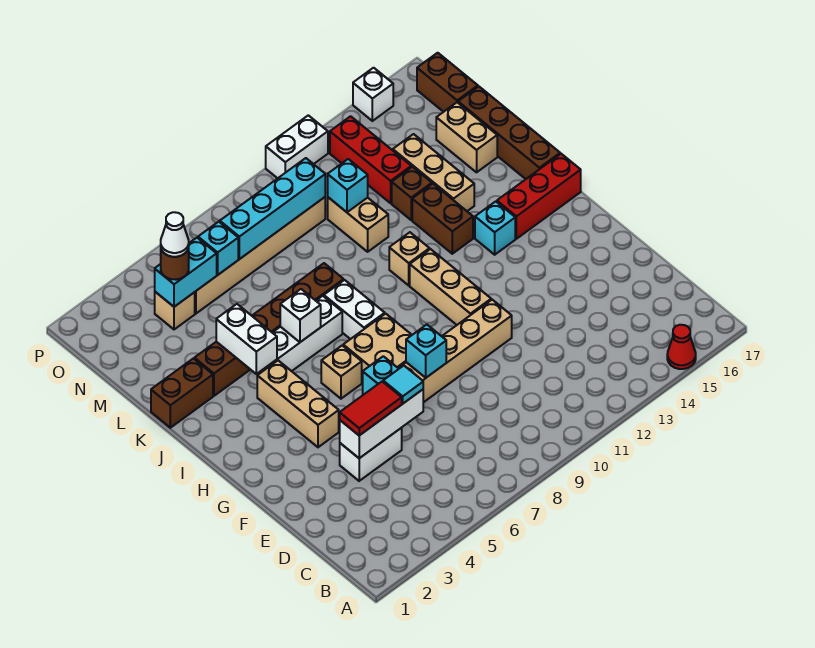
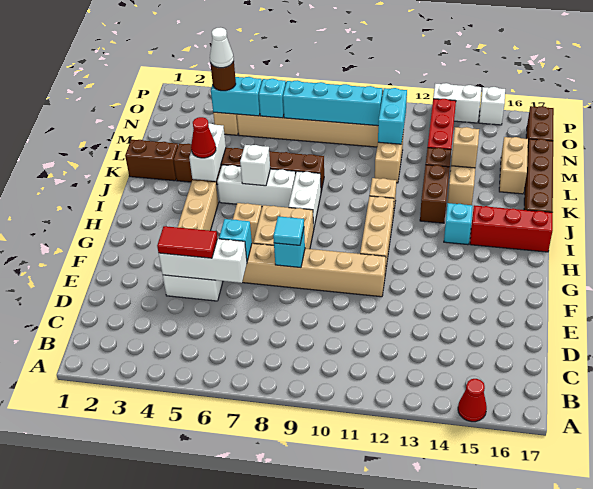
cyan tile E6 level 3 -> cyan tile F8 level 3
none -> red cone J4 level 3
none -> tan brick L14 level 2
cyan brick M11 level 2 -> cyan brick M11:N11 level 2
white brick P11:P12 level 1 -> white brick P13:P14 level 1

